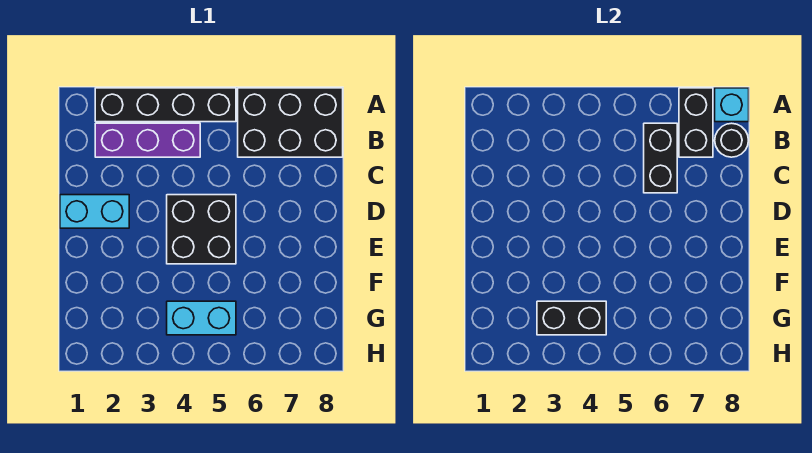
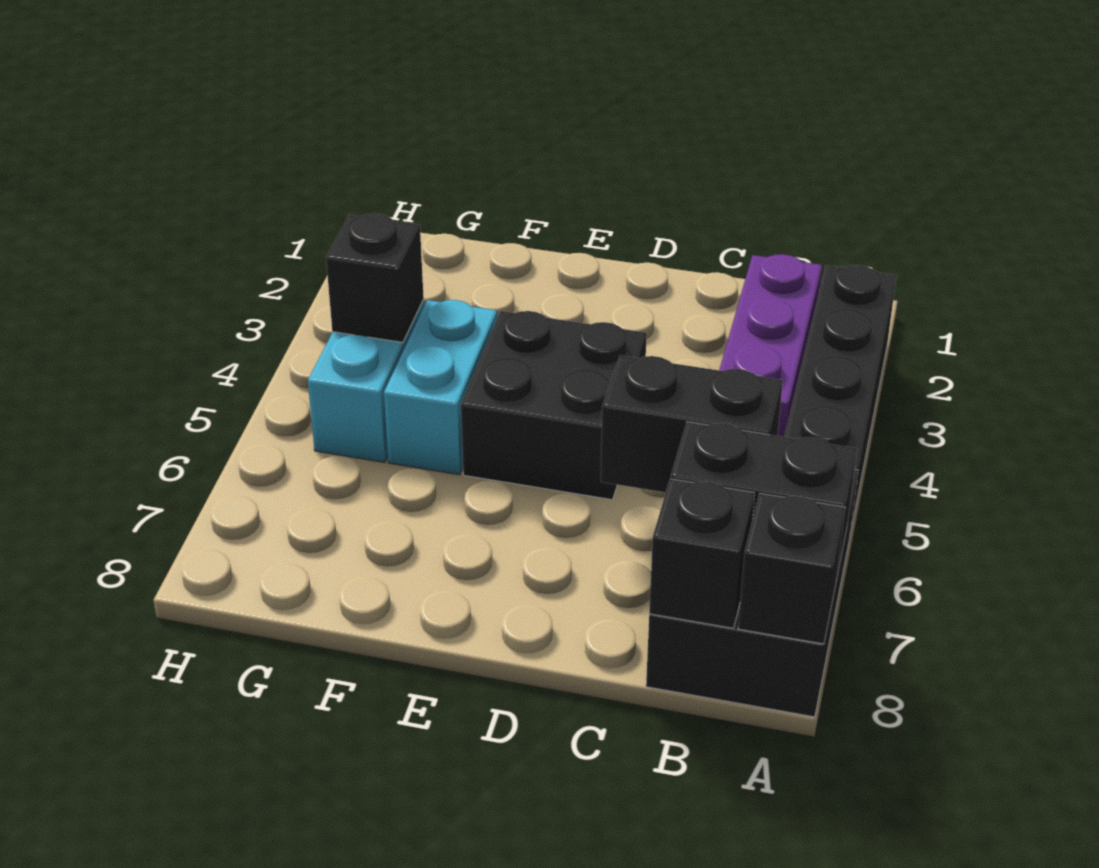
cyan brick A8 level 2 -> black brick A8 level 2
black round brick B8 level 2 -> black brick B8 level 2
cyan brick D1:D2 level 1 -> cyan brick F4:F5 level 1
black brick G3:G4 level 2 -> black brick G4 level 2

